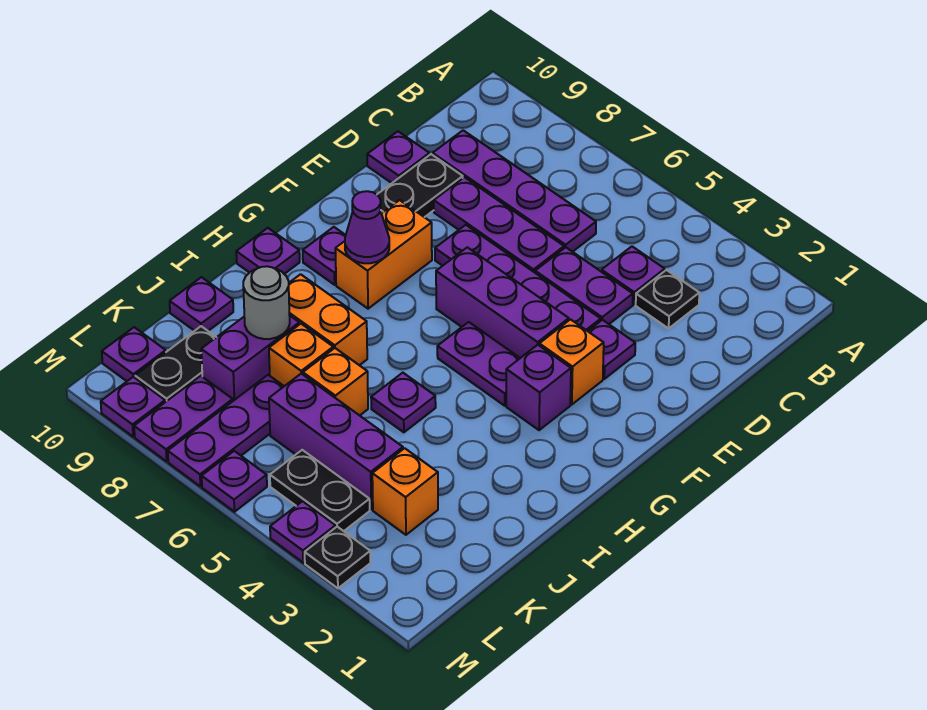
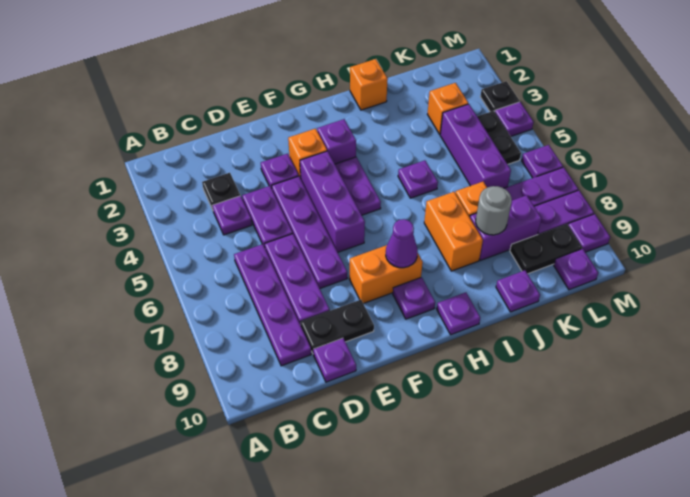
orange brick J6 level 1 -> orange brick I1 level 1

